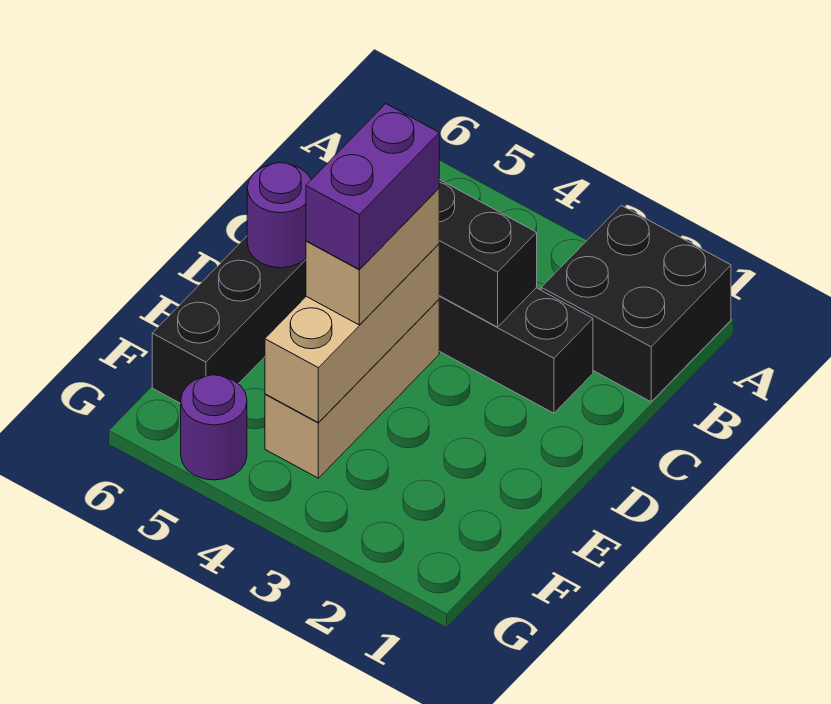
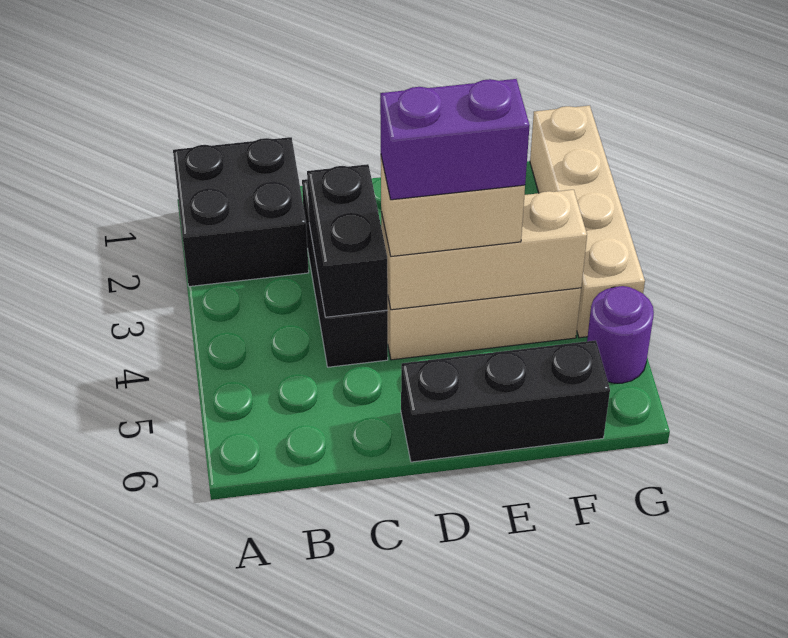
purple round brick D6 level 2 -> none
none -> tan brick G1:G4 level 1

